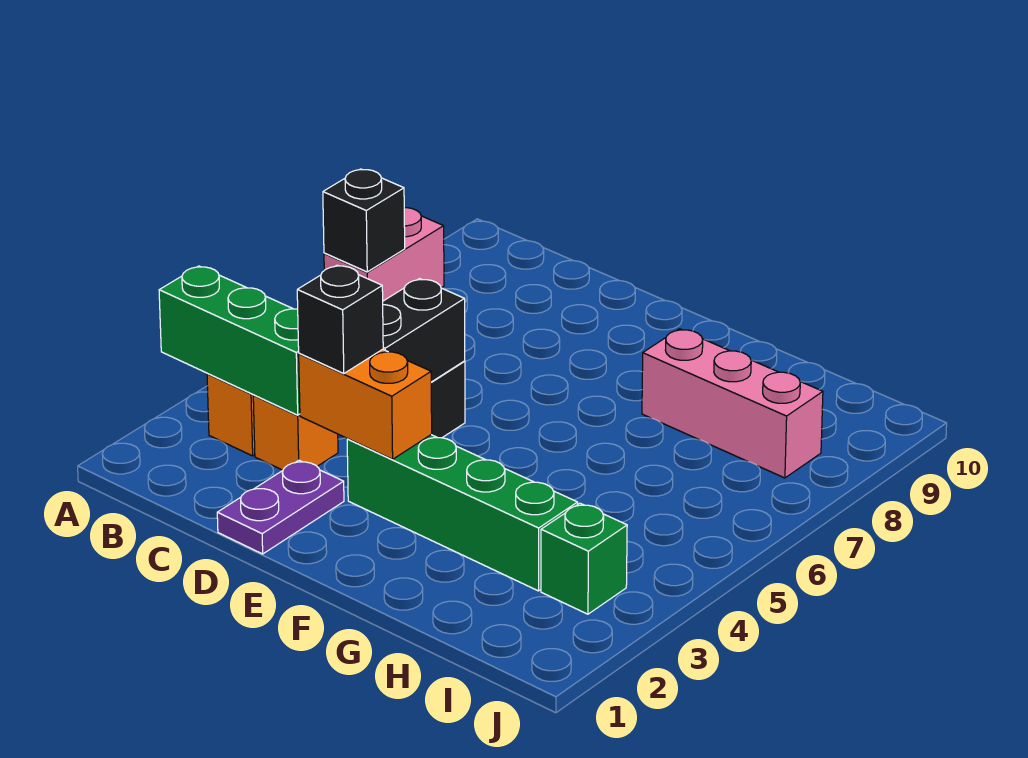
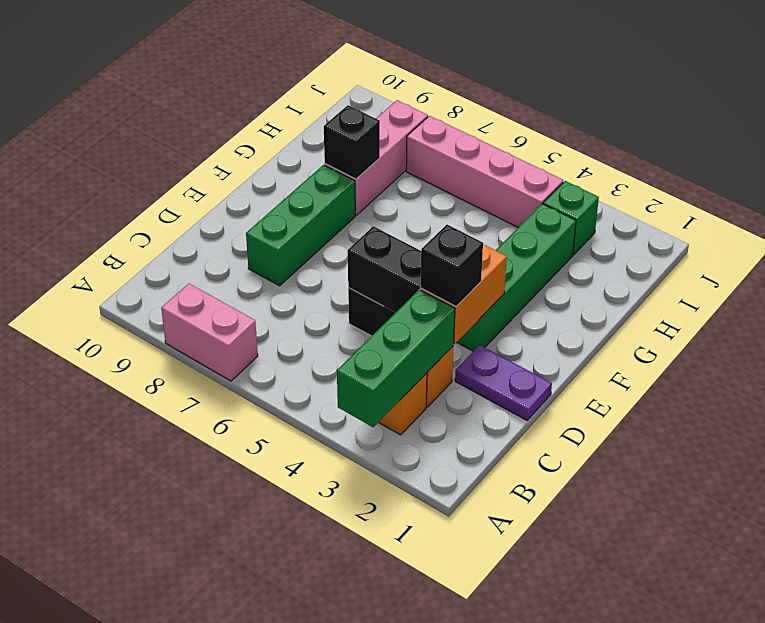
black brick A7 level 2 -> black brick G8 level 2
none -> green brick D8:F8 level 1
none -> pink brick I4:I7 level 1

